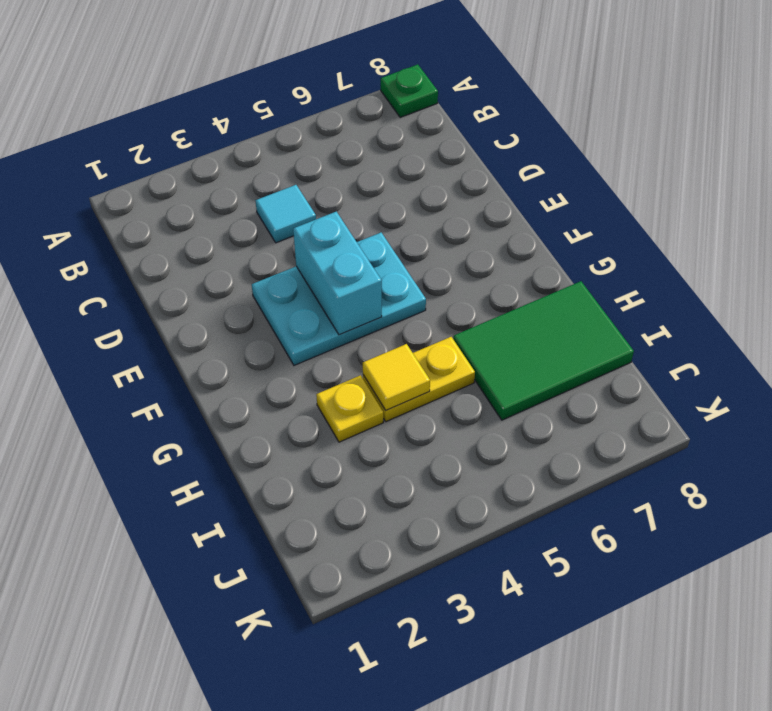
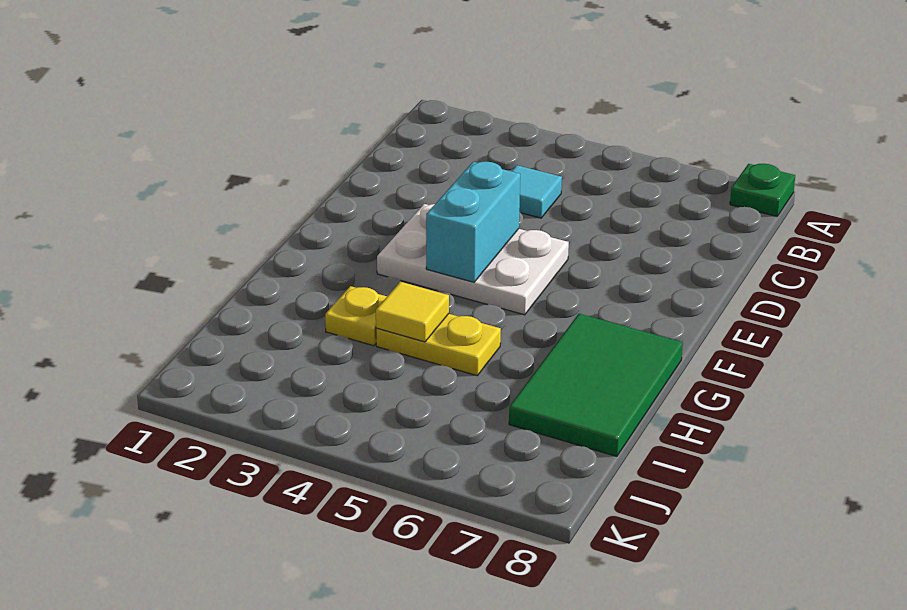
cyan plate E3:F5 level 1 -> white plate E3:F5 level 1
green tile H6:I8 level 1 -> green tile G7:I8 level 1

